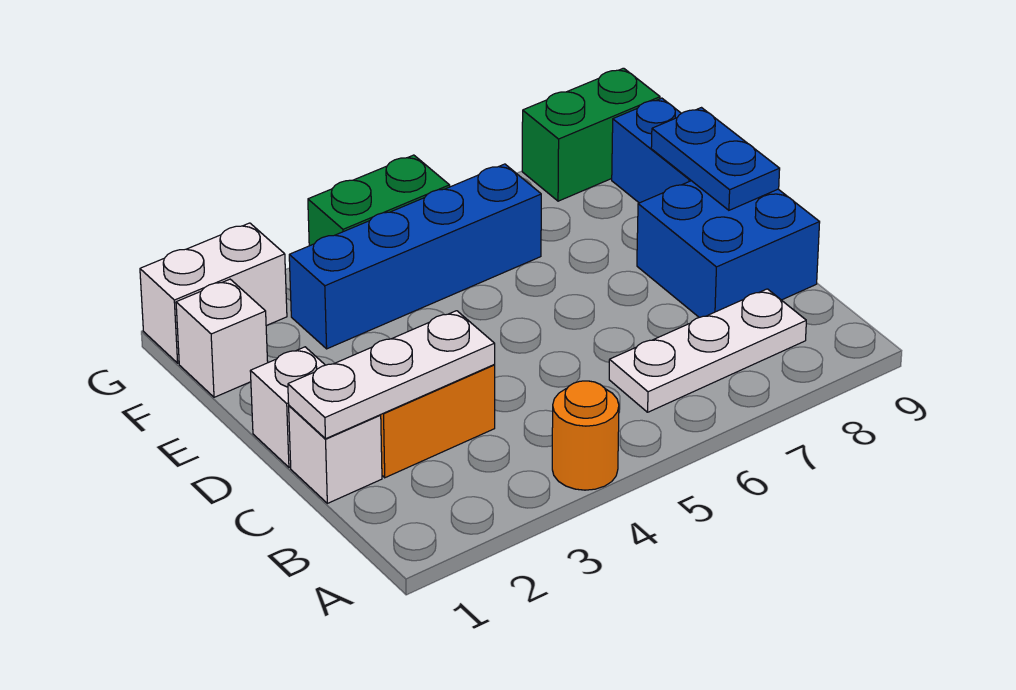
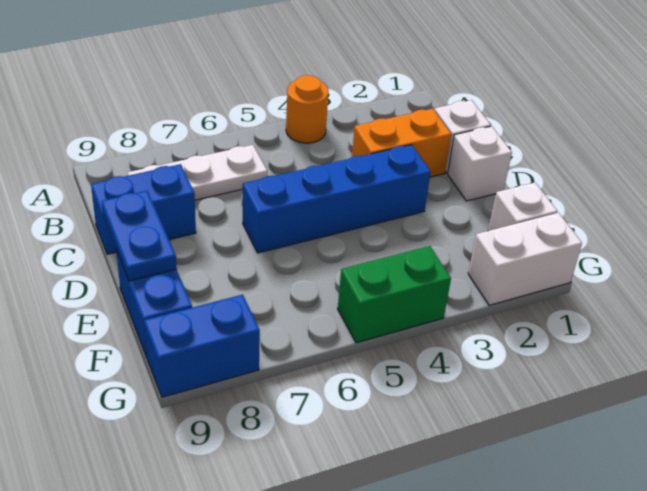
white plate C1:C3 level 2 -> none
blue brick C8:D9 level 1 -> blue brick C8:C9 level 1
blue brick F3:F6 level 1 -> blue brick D3:D6 level 1
green brick G8:G9 level 1 -> blue brick G8:G9 level 1

